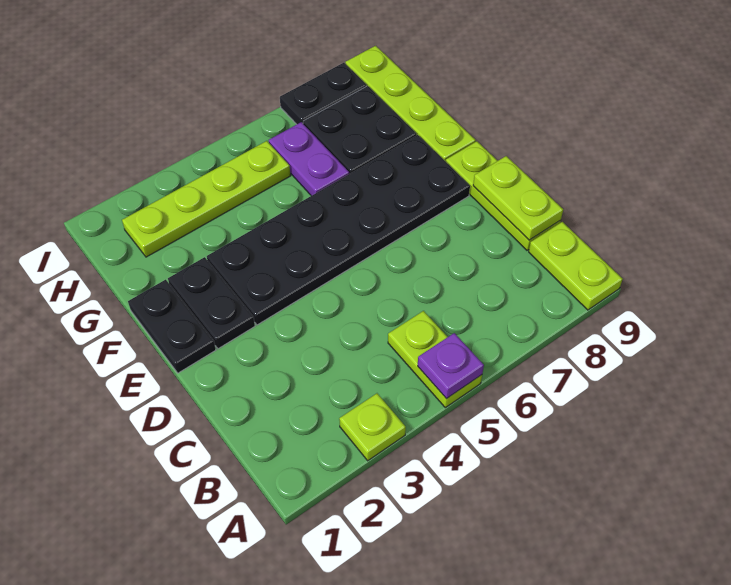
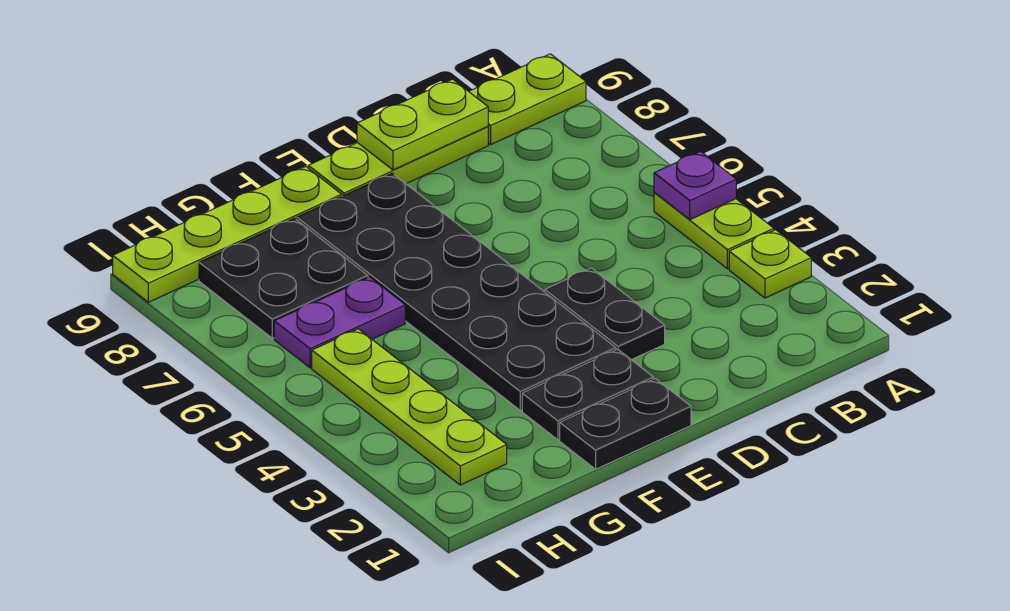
lime plate A5:B5 level 1 -> lime plate A4:A5 level 1
black plate I7:I8 level 1 -> black plate D3:D4 level 1

